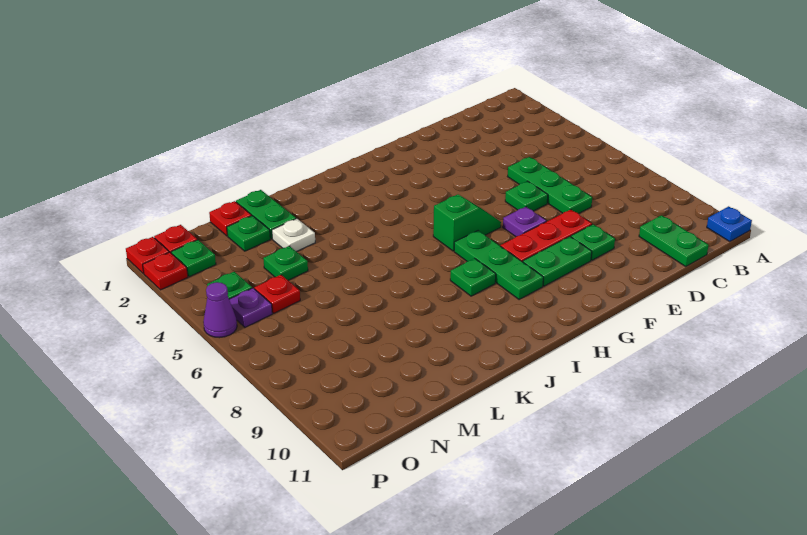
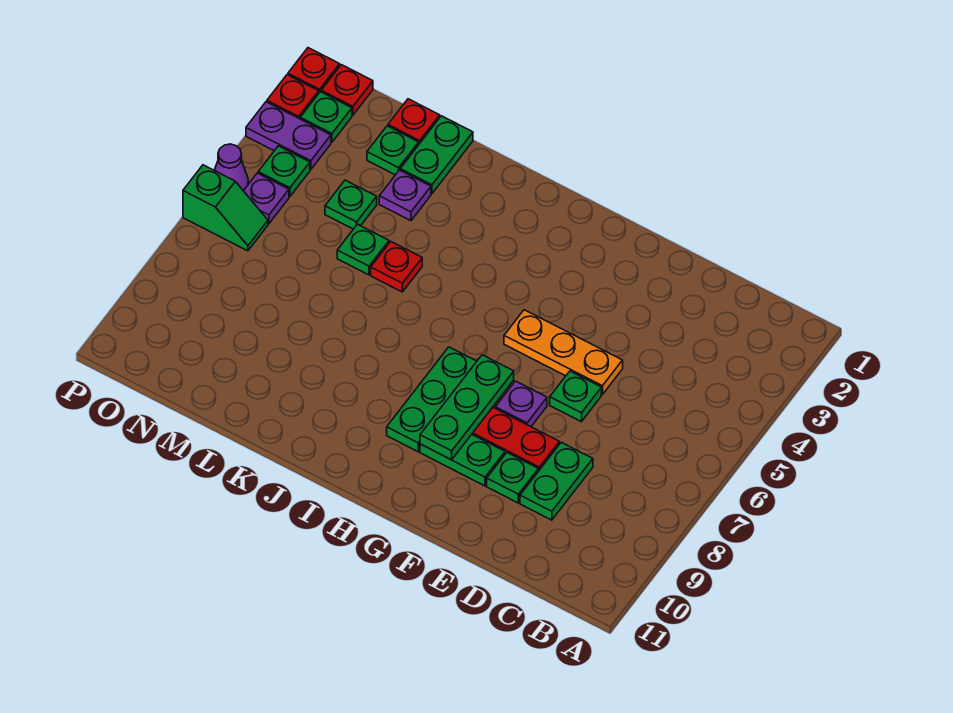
blue plate A11 level 1 -> none
green plate C10:C11 level 1 -> green plate D8:D9 level 1
green plate D5:D7 level 1 -> green plate G7:G9 level 2
none -> orange plate E5:G5 level 1
green slope G6:H6 level 1 top H -> green slope O6:P6 level 1 top P
green plate I8 level 1 -> green plate L5 level 1
white plate L3 level 1 -> purple plate L3 level 1
red plate N5 level 1 -> red plate K5 level 1
none -> purple plate O3:P3 level 1

